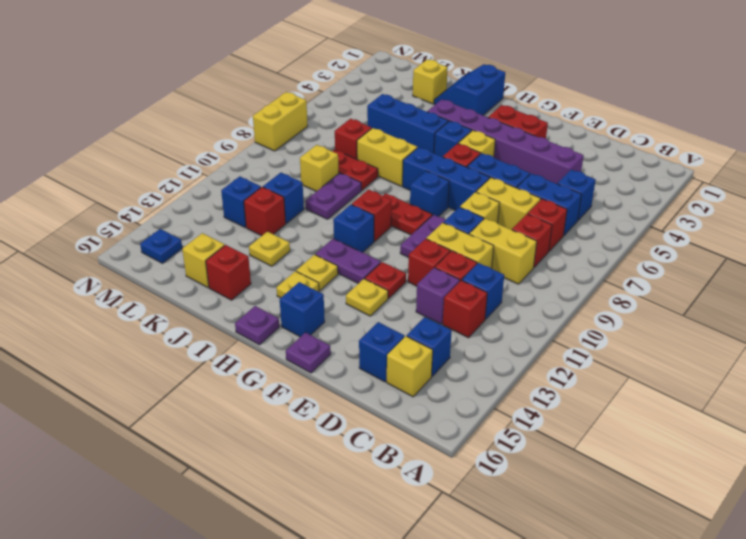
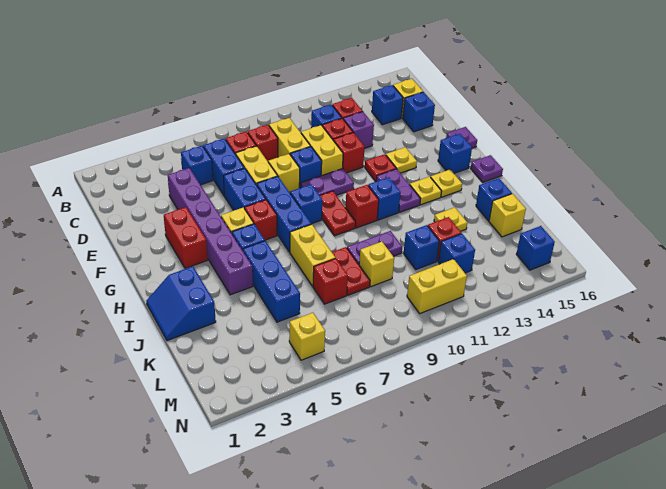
blue slope I1:J2 level 1 top I -> blue slope I1:J2 level 1 top 2
red brick J15 level 1 -> blue brick J15 level 1
yellow brick K2 level 1 -> yellow brick M5 level 1
blue plate M15 level 1 -> blue brick M15 level 1
yellow brick N7:N8 level 1 -> yellow brick M10:M11 level 1

